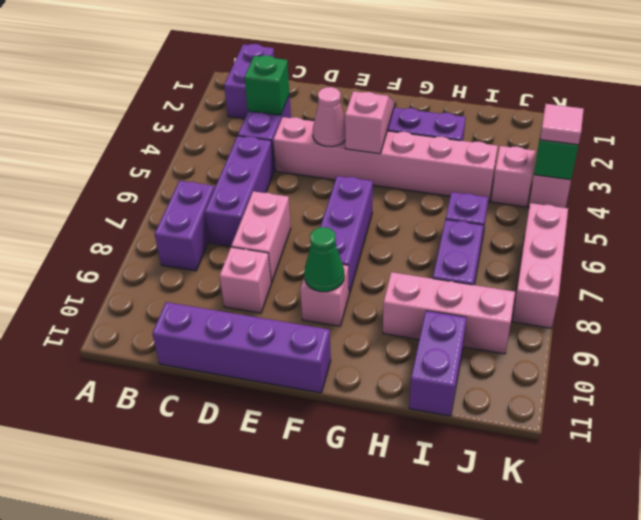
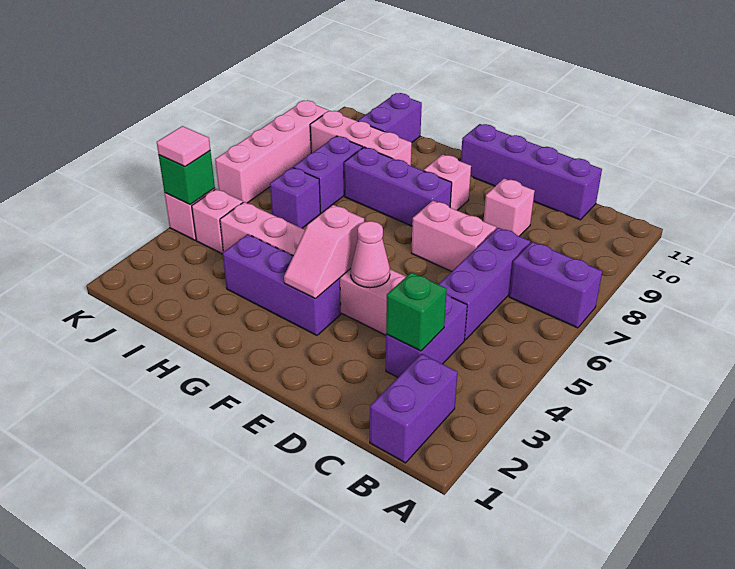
purple brick B7:B8 level 1 -> purple brick A7:B7 level 1
pink brick D7:D8 level 1 -> pink brick D7:E7 level 1
purple brick F6:F8 level 1 -> purple brick F8:H8 level 1
green cone F9 level 2 -> none
pink brick K6:K8 level 1 -> pink brick K6:K9 level 1

